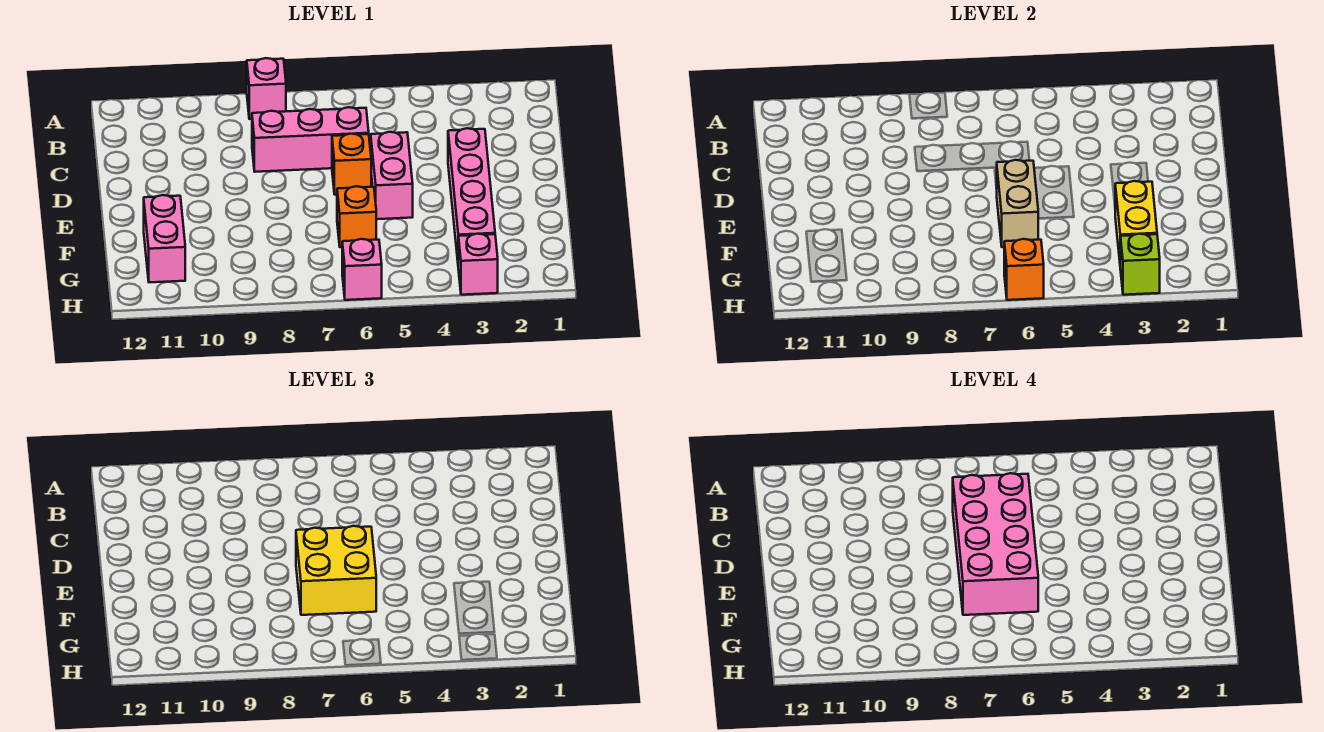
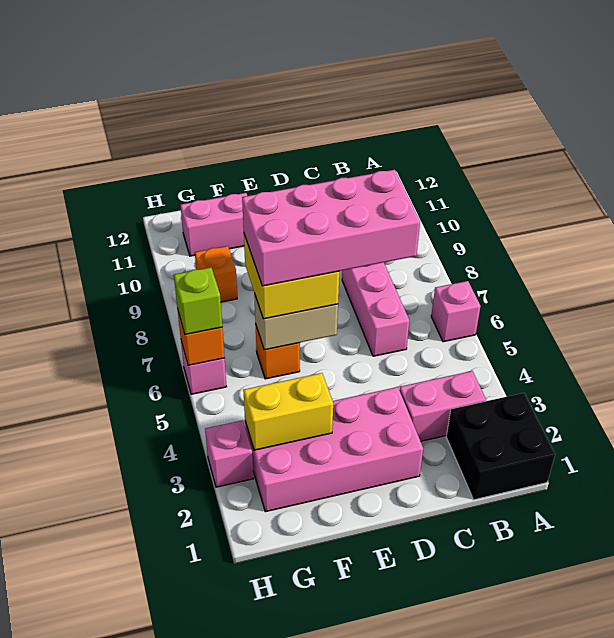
none -> black brick A1:B2 level 1
pink brick A8 level 1 -> pink brick A6 level 1
pink brick D3:G3 level 1 -> pink brick D2:G3 level 1
pink brick D5:E5 level 1 -> pink brick B3:C3 level 1
orange brick D6 level 1 -> orange brick G9 level 1
lime brick H3 level 2 -> lime brick H6 level 3

